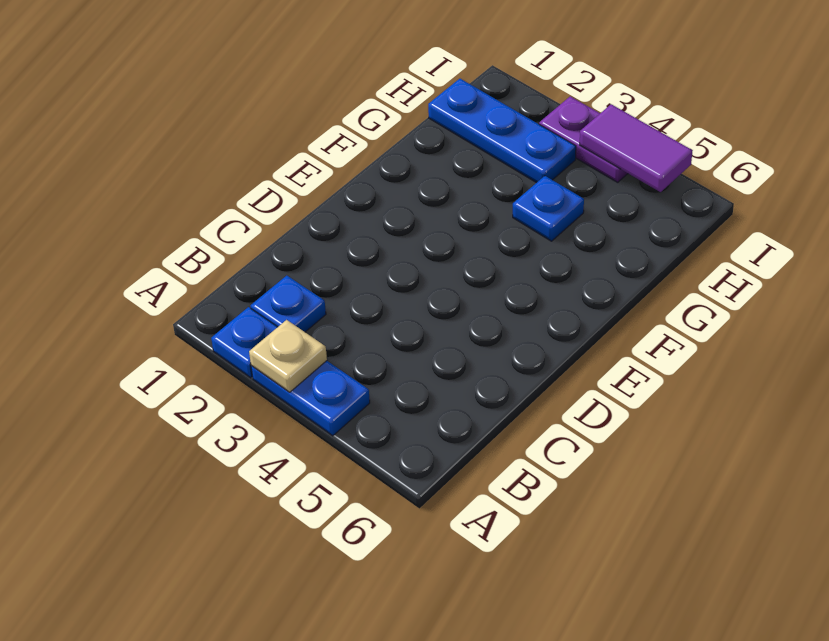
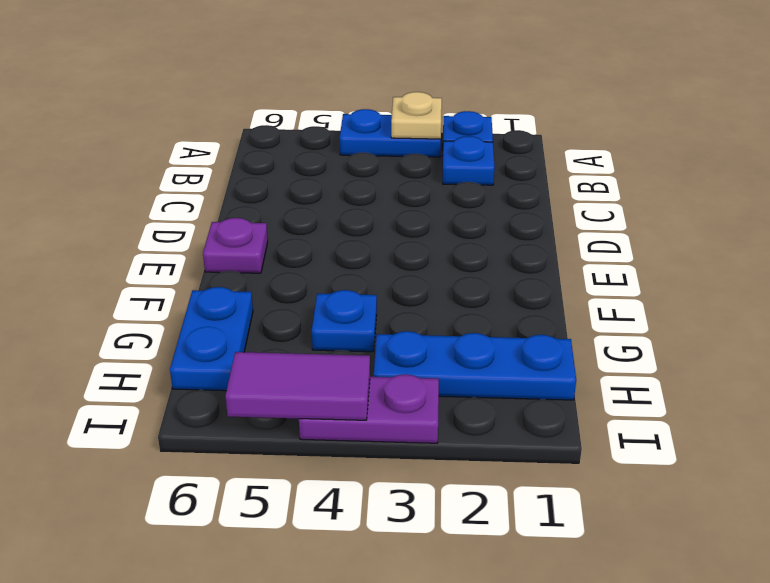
none -> purple plate E6 level 1
none -> blue plate G6:H6 level 1

